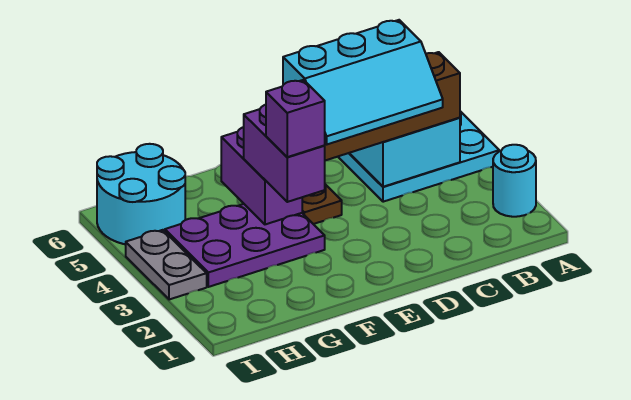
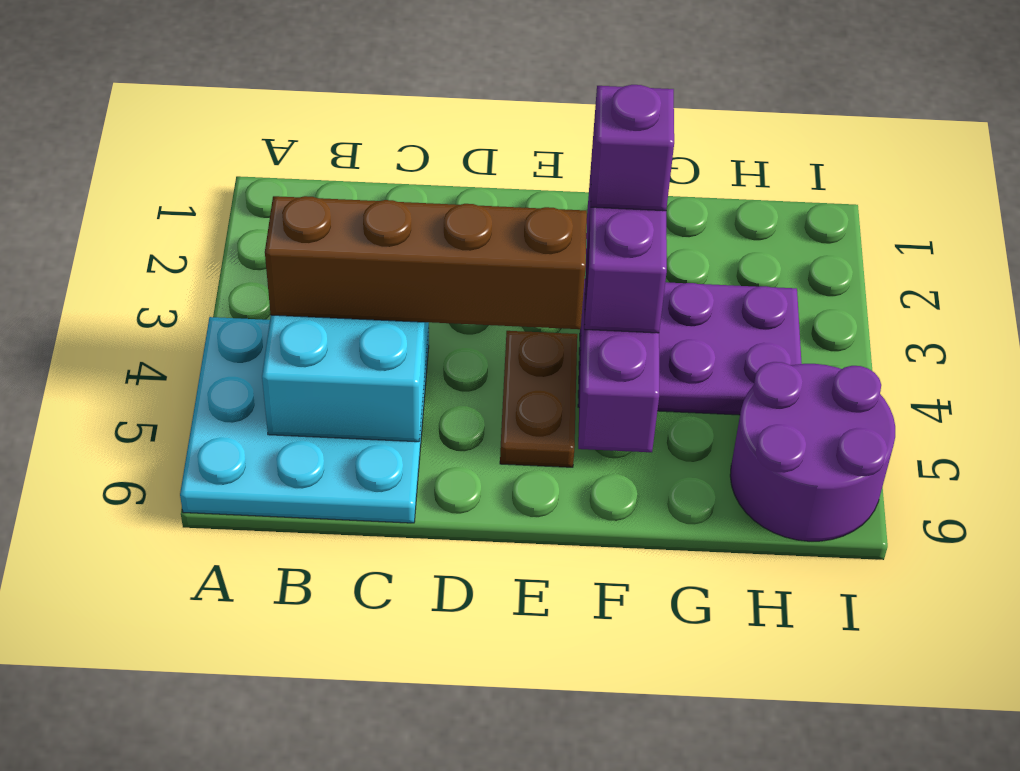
cyan round brick A2 level 1 -> none
cyan slope C3:E4 level 4 top 4 -> none
cyan round brick H5:I6 level 1 -> purple round brick H5:I6 level 1
grey plate I3:I4 level 1 -> none

